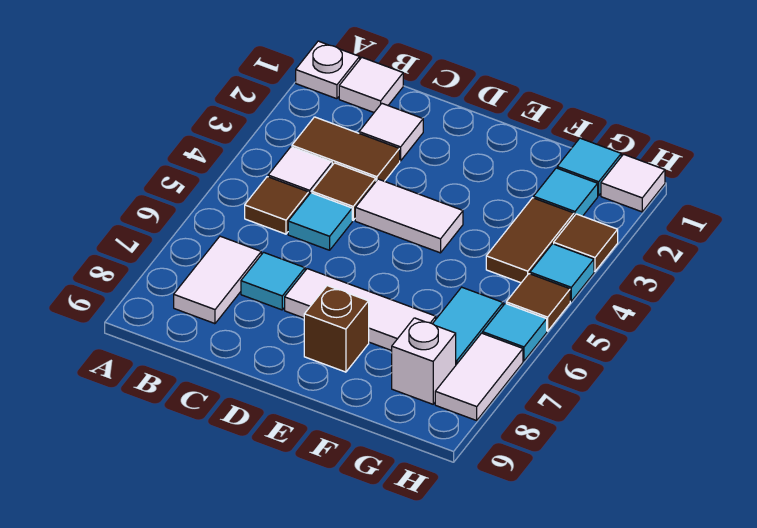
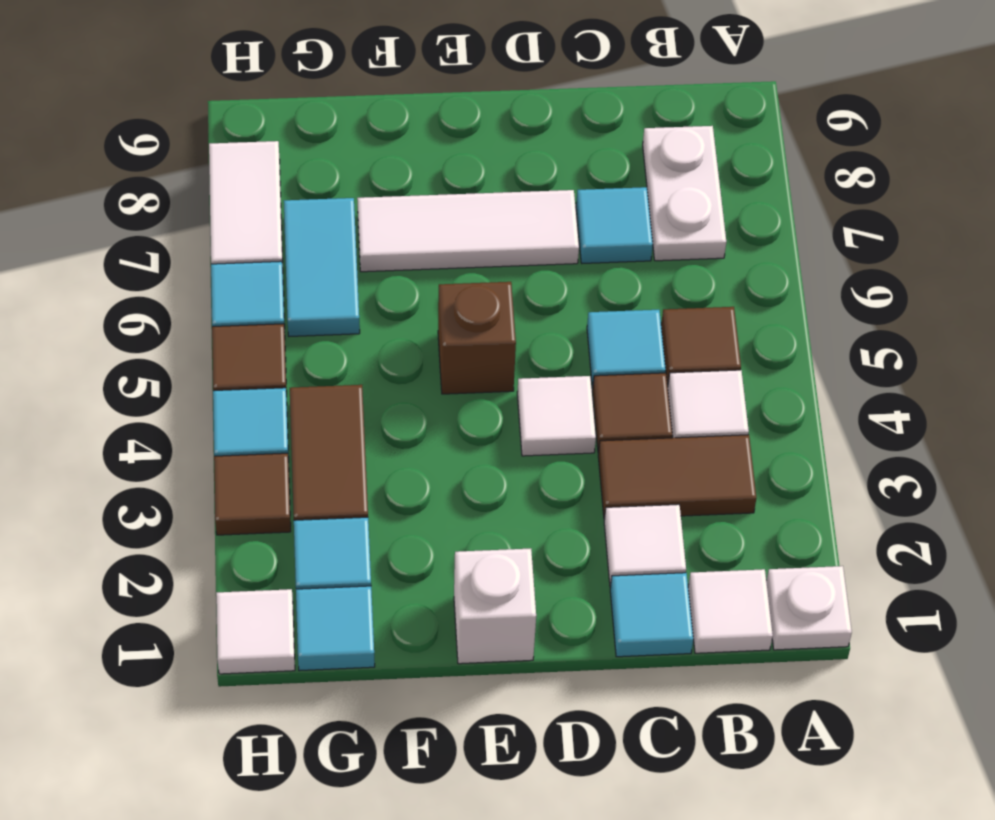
white tile B7:B8 level 1 -> white plate B7:B8 level 1
none -> cyan tile C1 level 1
white tile D4:E4 level 1 -> white tile D4 level 1
brown brick E8 level 1 -> brown brick E5 level 1
white brick G8 level 1 -> white brick E1 level 1

